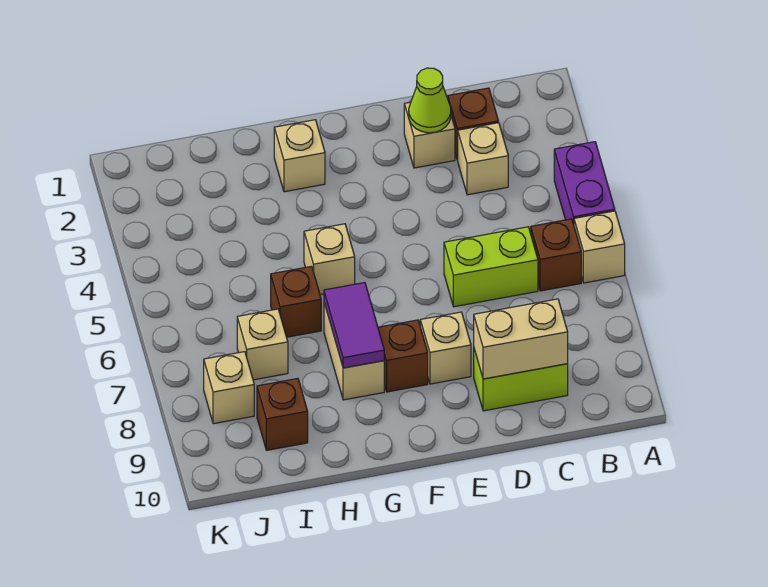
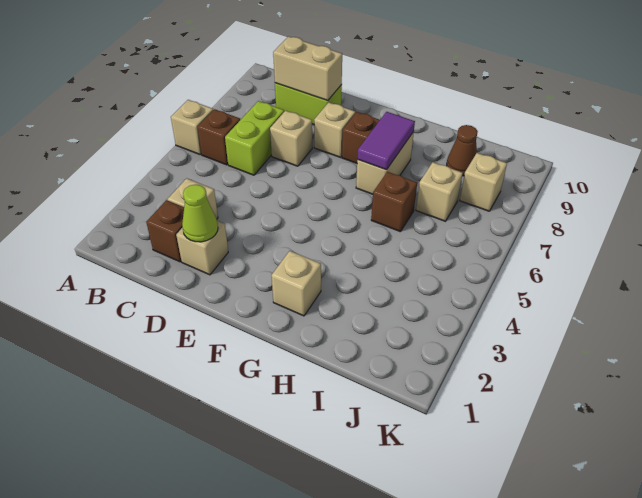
purple brick A4:A5 level 1 -> none
lime brick C6:D6 level 1 -> lime brick C6:C7 level 1
tan brick G5 level 1 -> tan brick D7 level 1
brown brick I9 level 1 -> brown cone I9 level 1

